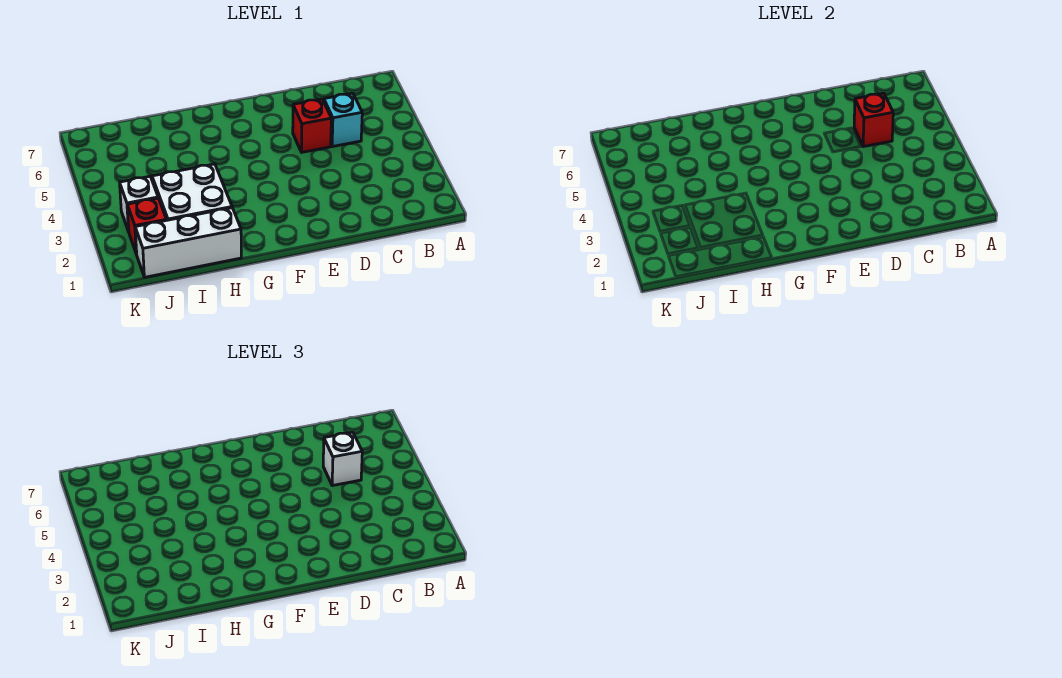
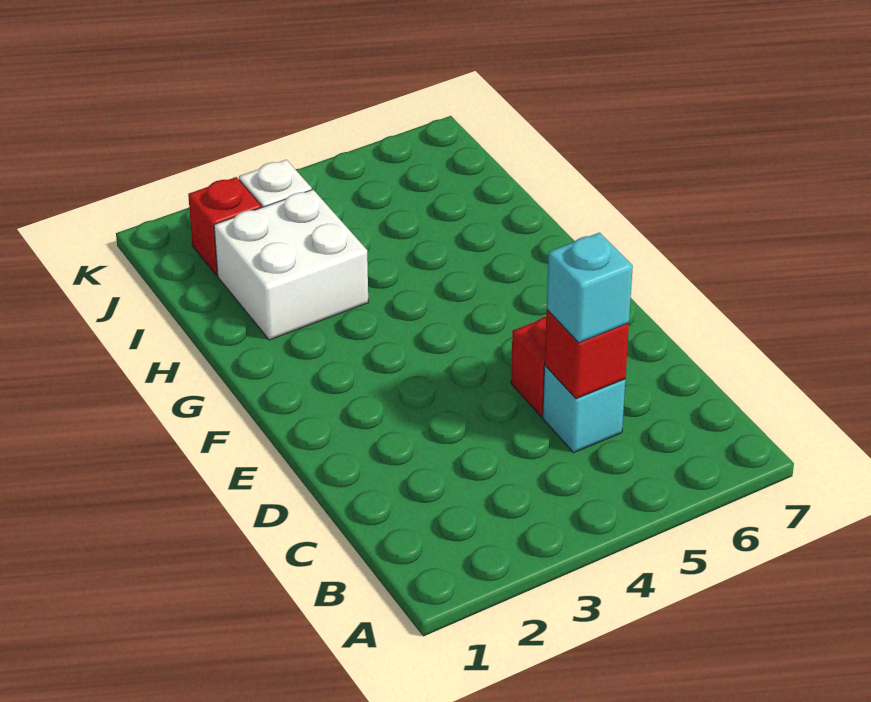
white brick C5 level 3 -> cyan brick C5 level 3
white brick H1:J1 level 1 -> none

